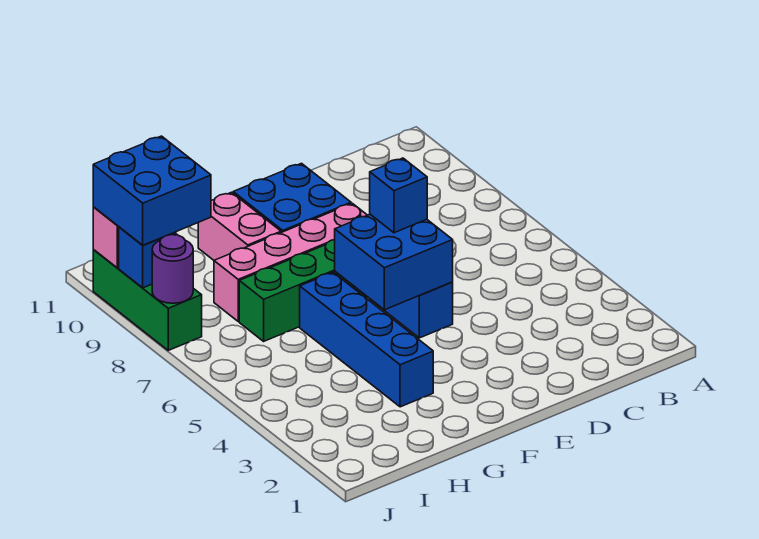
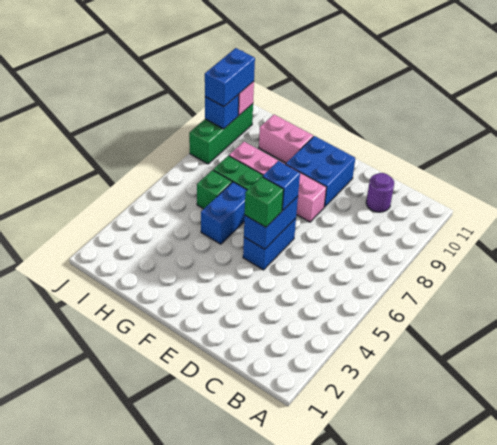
blue brick E5:F6 level 2 -> blue brick E5:E6 level 2
none -> green brick E5 level 3
blue brick G3:G6 level 1 -> blue brick G5:G6 level 1
pink brick G9:G10 level 1 -> pink brick G10:H10 level 1
none -> green brick H6 level 1
blue brick I9:J10 level 3 -> blue brick J9:J10 level 3
purple round brick J8 level 2 -> purple round brick C10 level 1

